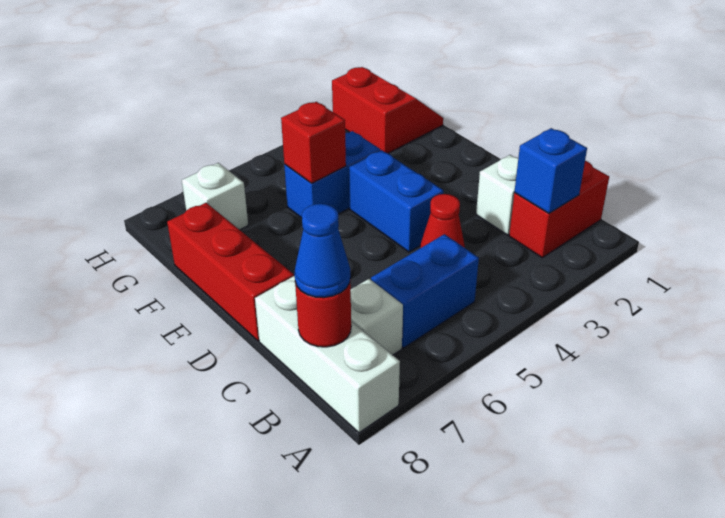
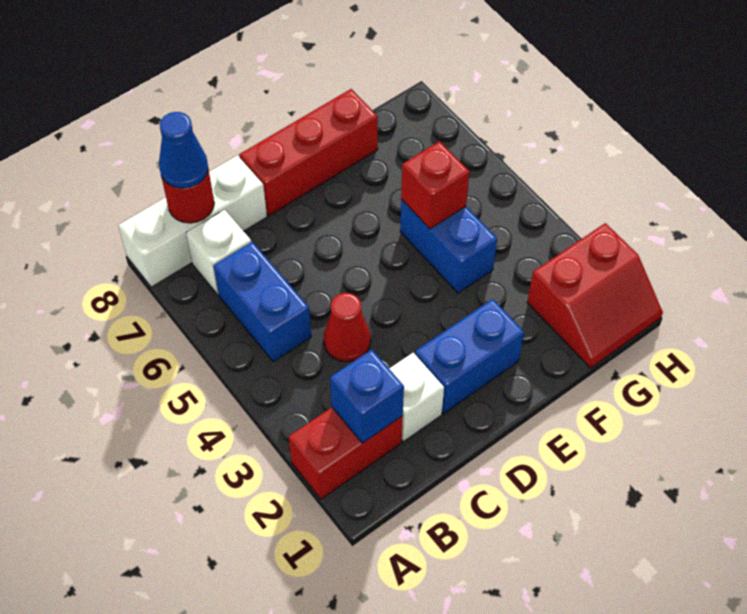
red brick B1:B2 level 1 -> red brick A2:B2 level 1
blue brick D4:E4 level 1 -> blue brick D2:E2 level 1
white brick G7 level 1 -> none

